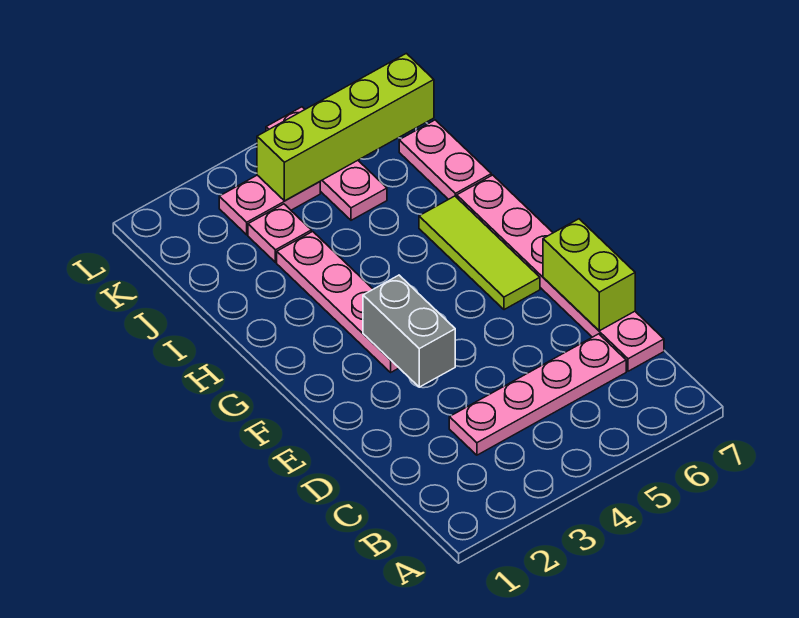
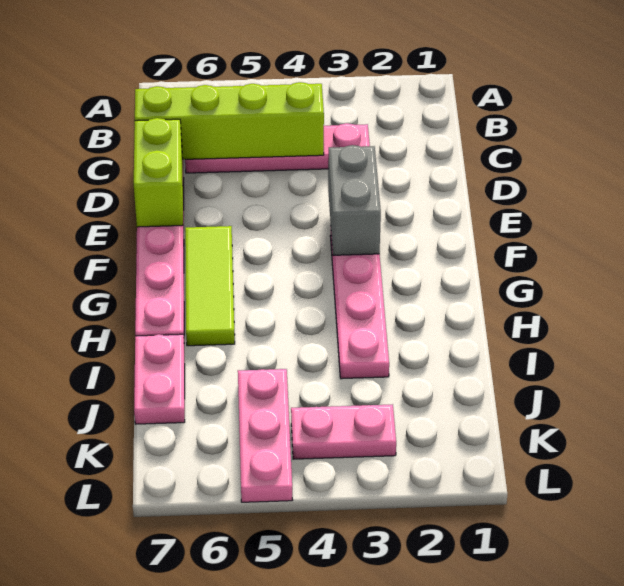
pink plate J3 level 1 -> none
lime brick K4:K7 level 2 -> lime brick C4:C7 level 2

